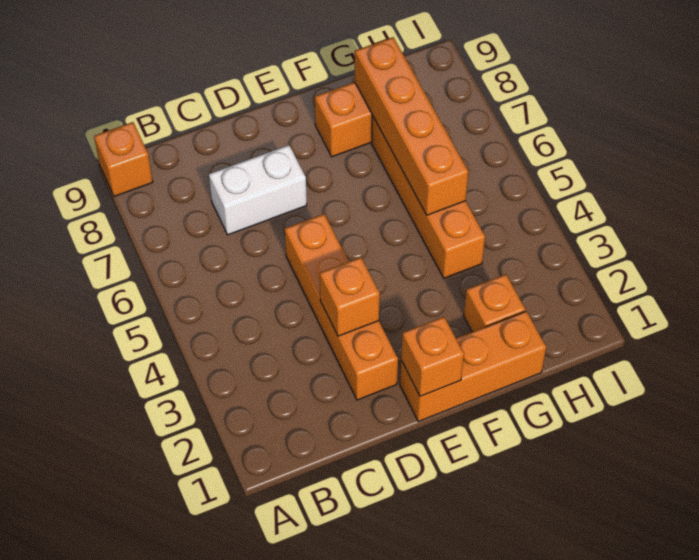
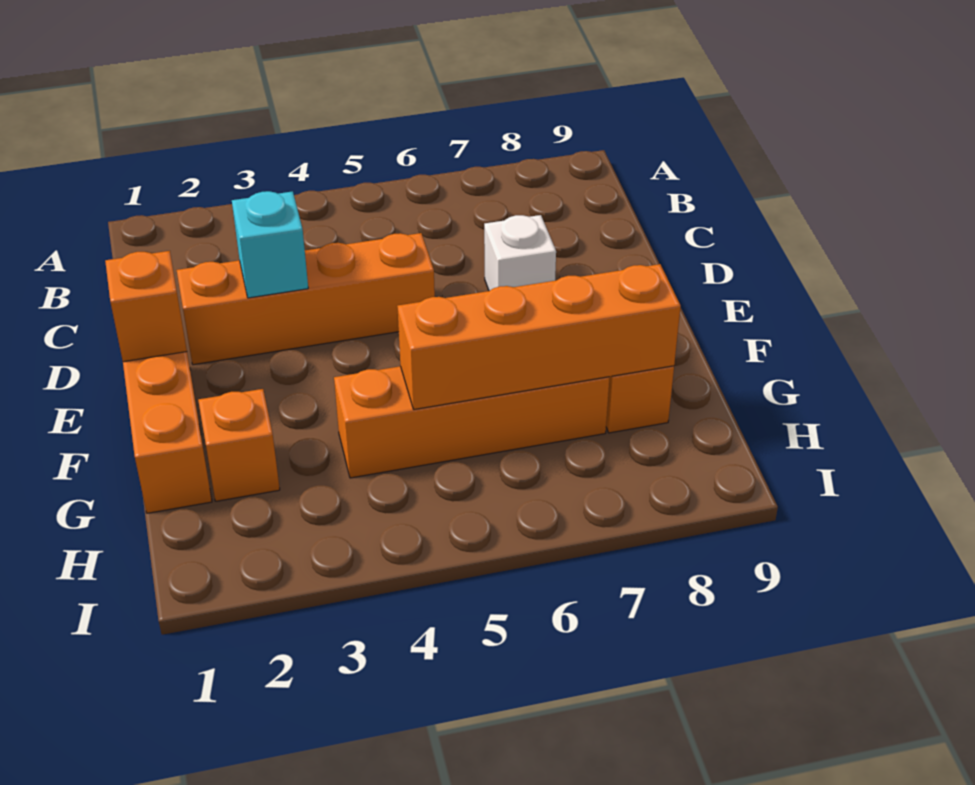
orange brick A9 level 1 -> none
white brick C7:D7 level 1 -> white brick D7 level 1
orange brick D3 level 2 -> cyan brick D3 level 2

